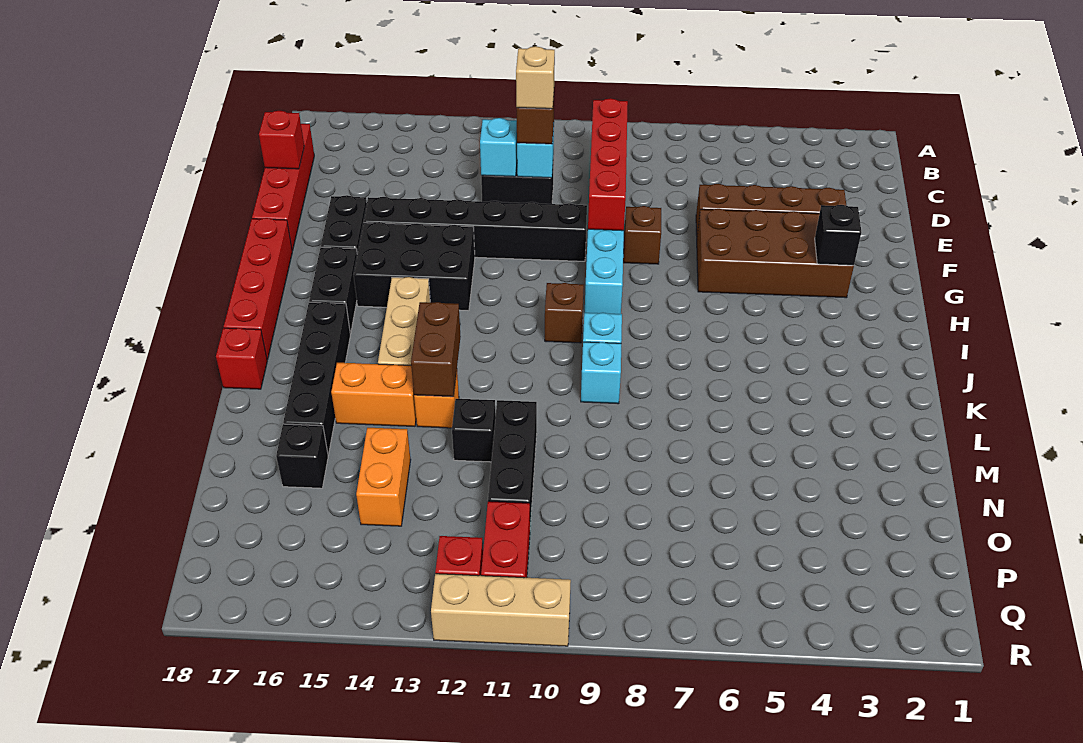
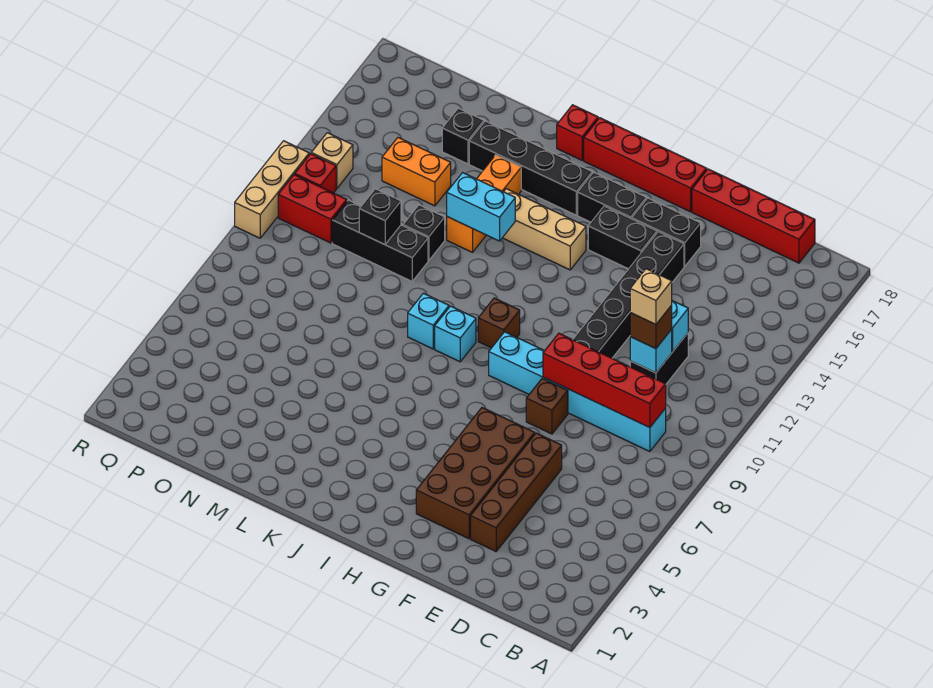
red brick D18 level 2 -> none
black brick G3 level 2 -> black brick N11 level 2
black brick G13:H15 level 1 -> black brick G15:H15 level 1
brown brick K13:L13 level 2 -> cyan brick K13:L13 level 2
none -> tan brick Q13 level 1

